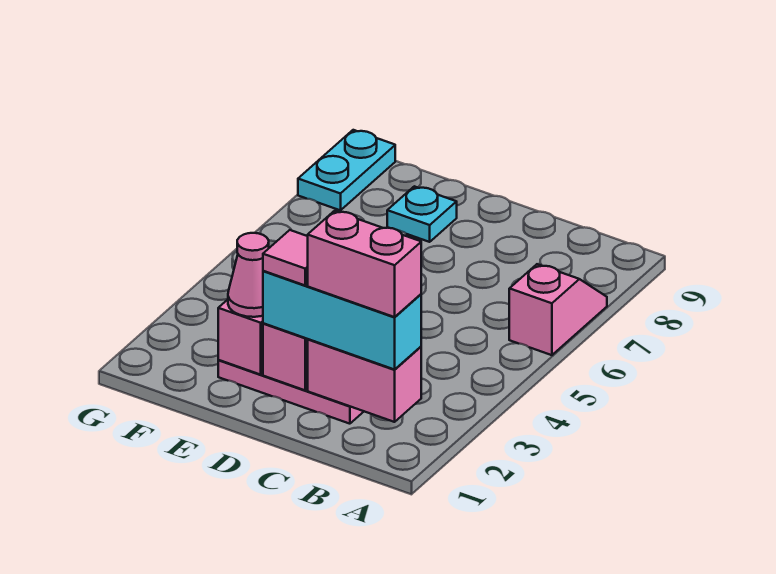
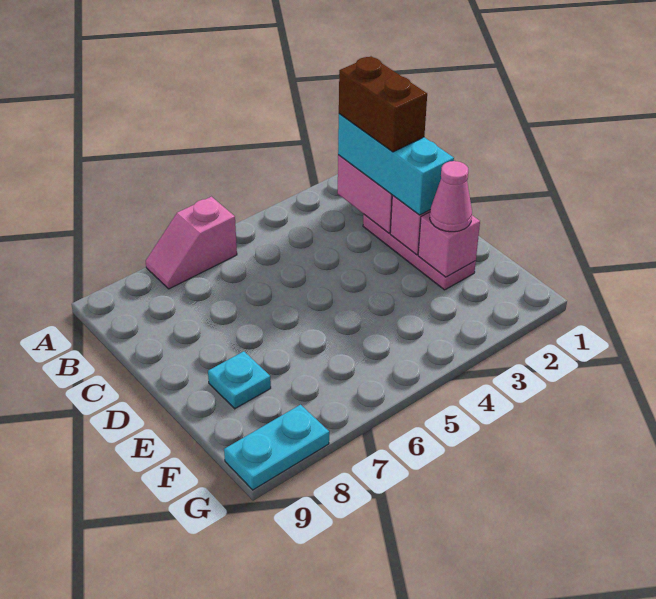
pink brick B2:C2 level 4 -> brown brick B2:C2 level 4
pink tile D2 level 4 -> none

